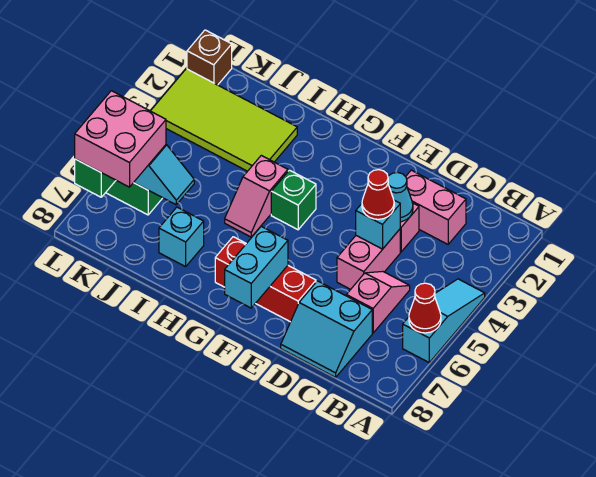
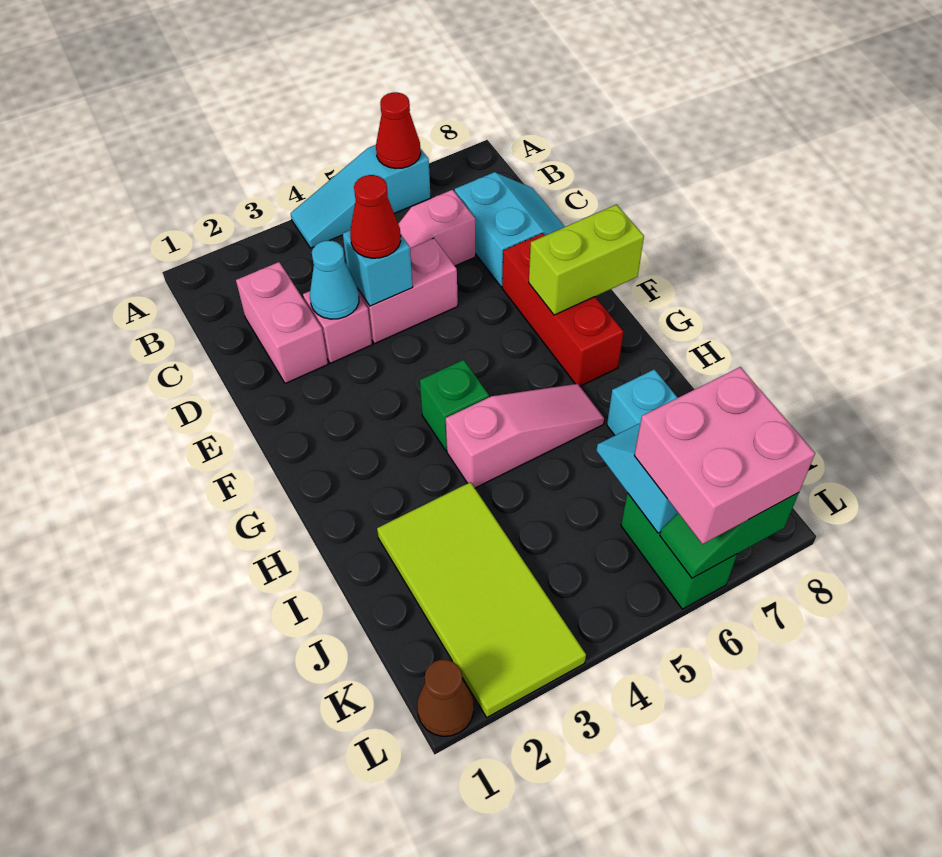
cyan brick F7:F8 level 2 -> lime brick F7:F8 level 2
pink slope H4:H5 level 1 top 4 -> pink slope H4:H6 level 1 top 4
brown brick L1 level 1 -> brown cone L1 level 1

